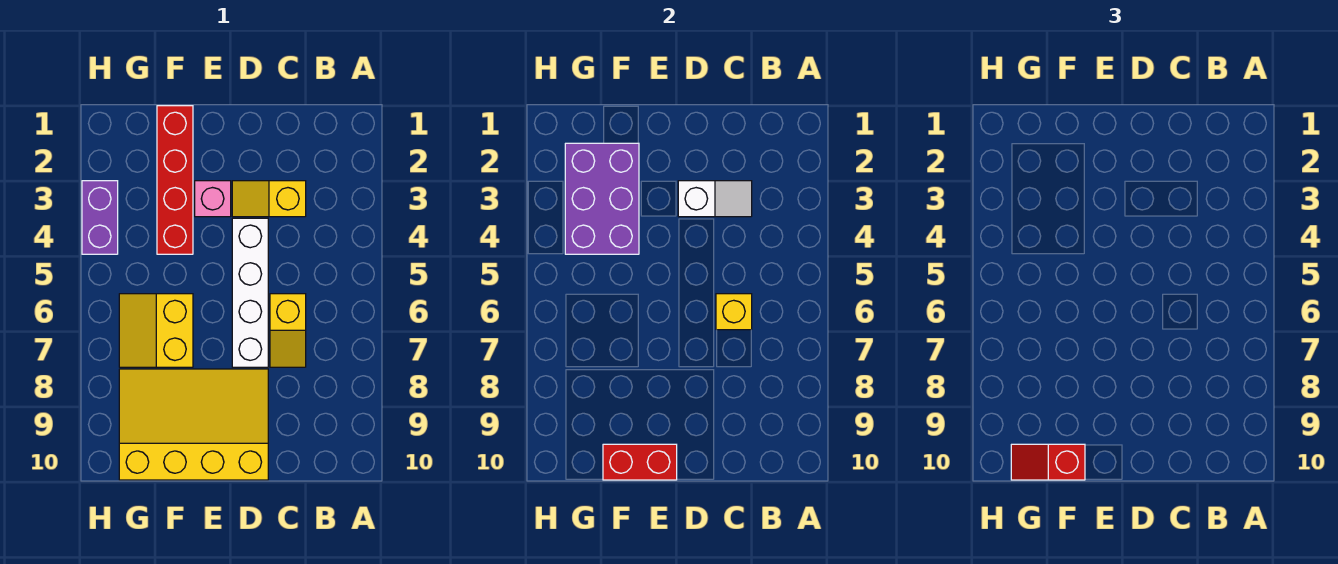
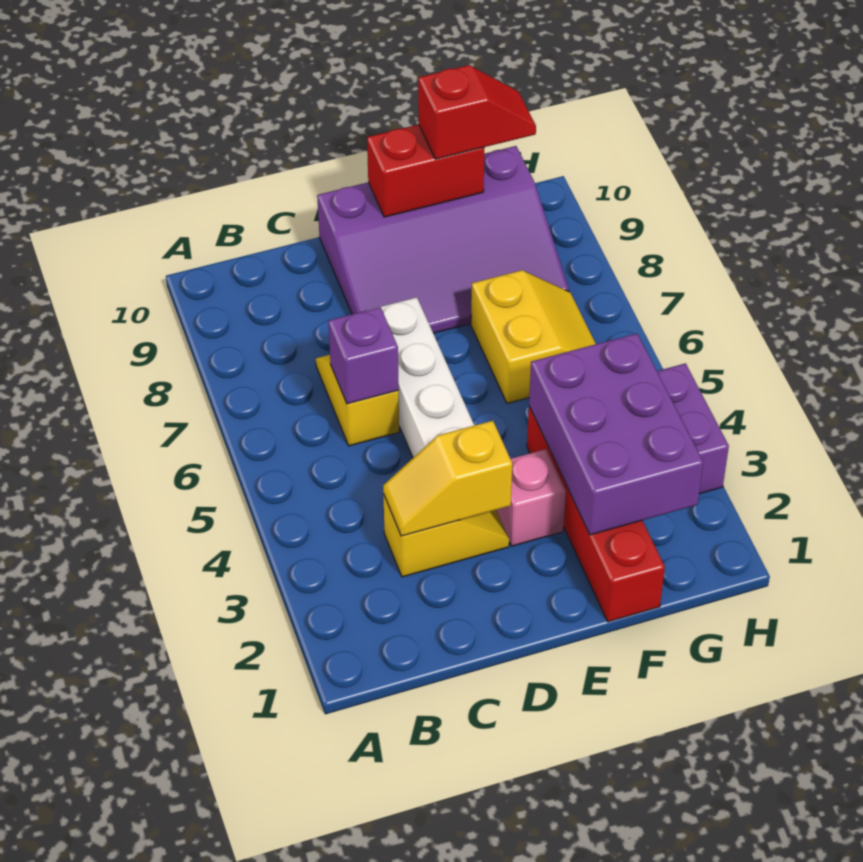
white slope C3:D3 level 2 top D -> yellow slope C3:D3 level 2 top D
yellow brick C6 level 2 -> purple brick C6 level 2
yellow slope D8:G10 level 1 top 10 -> purple slope D8:G10 level 1 top 10

